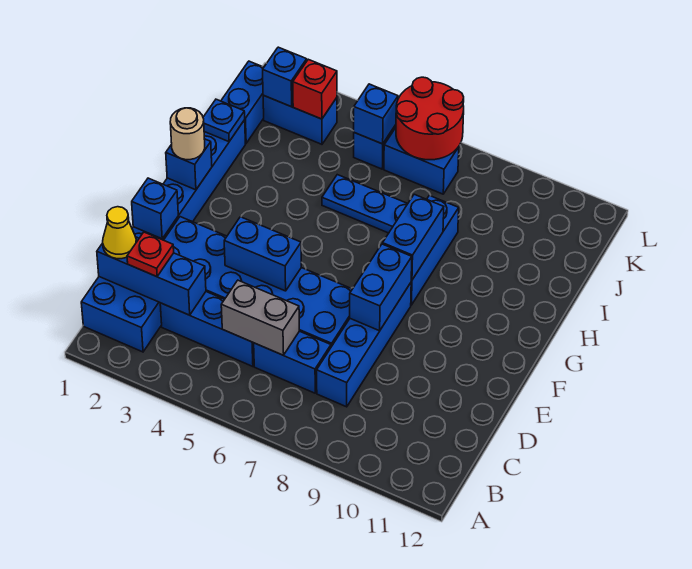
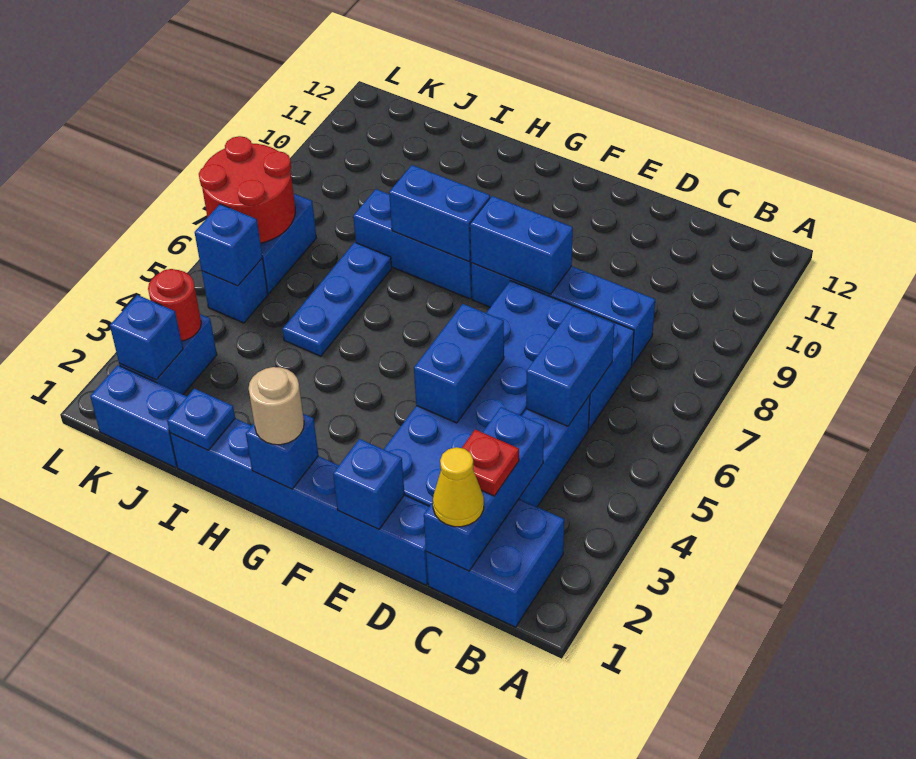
grey brick C5:C6 level 2 -> blue brick C5:C6 level 2
red brick K3 level 2 -> red round brick K3 level 2

